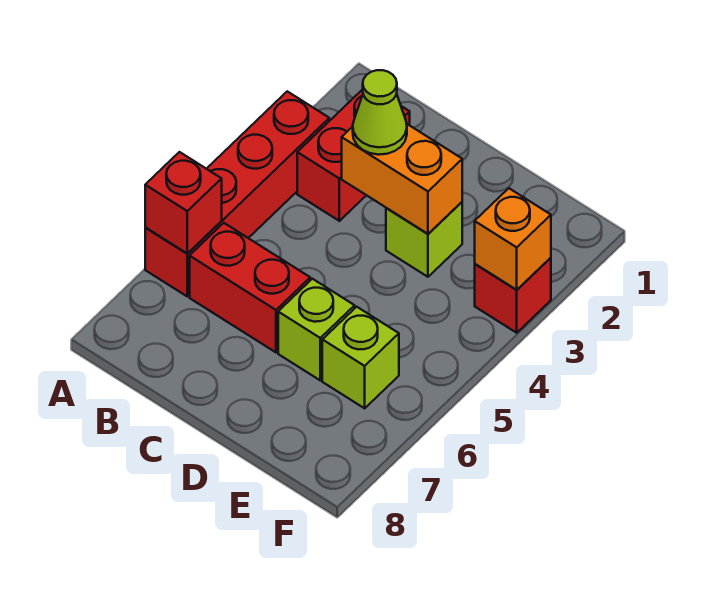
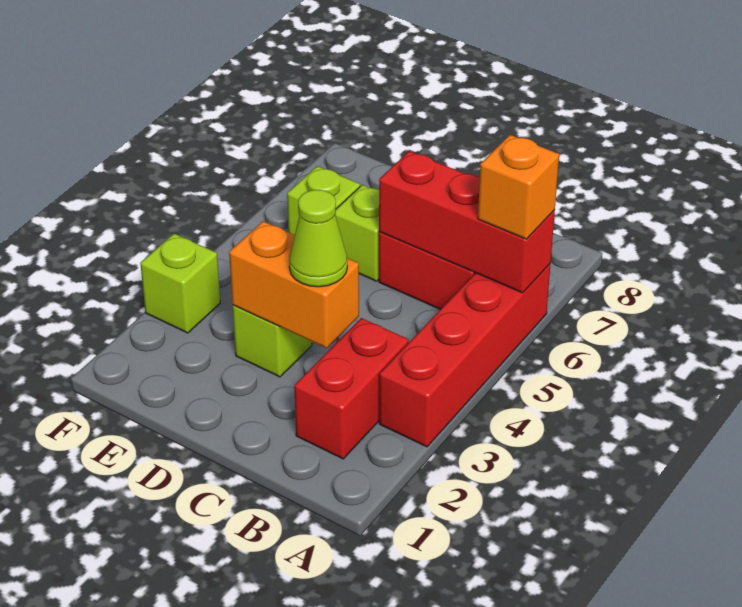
red brick A6 level 2 -> red brick A6:C6 level 2
red brick F3 level 1 -> lime brick F3 level 1
orange brick F3 level 2 -> orange brick A6 level 3

